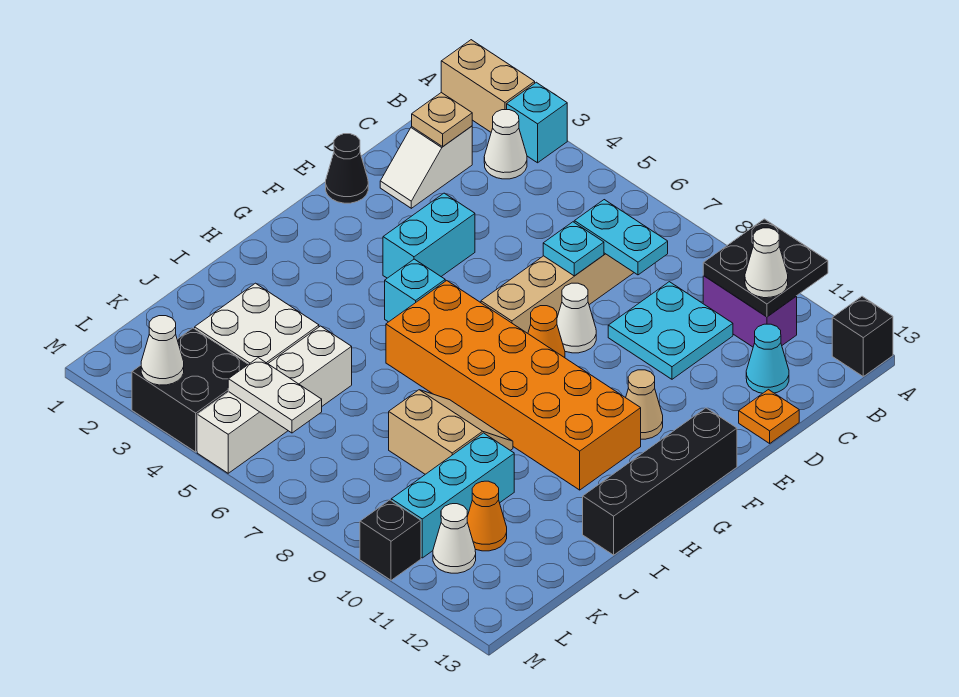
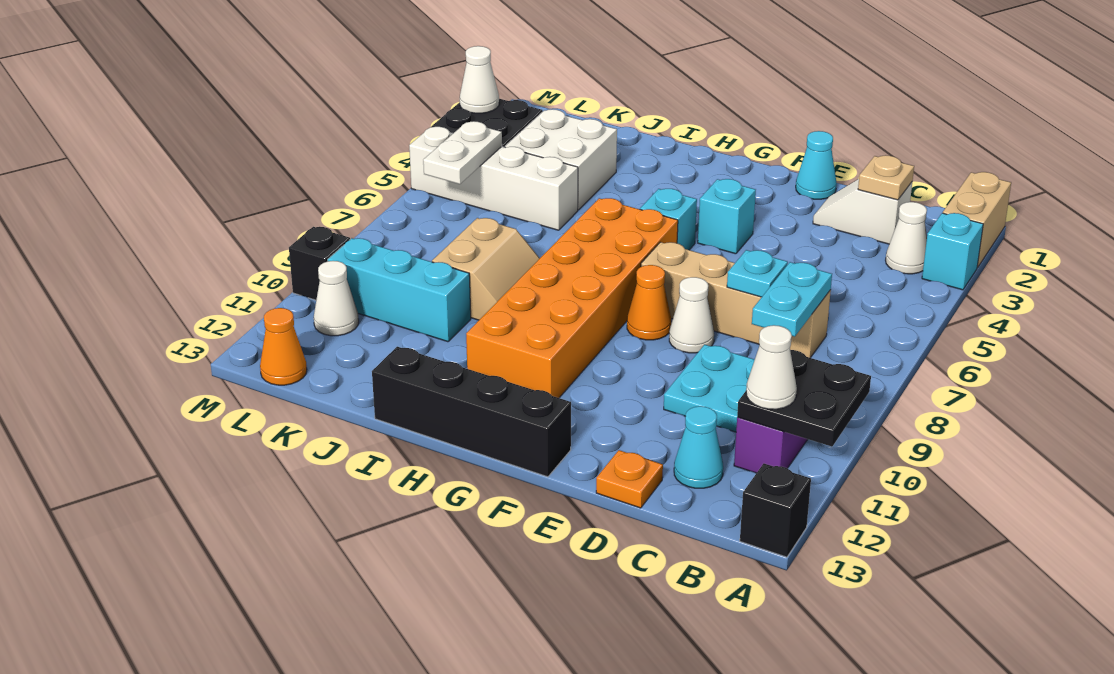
black cone E1 level 1 -> cyan cone E1 level 1
cyan brick E4:F4 level 1 -> cyan brick F4 level 1
tan cone F11 level 1 -> none
orange cone K11 level 1 -> orange cone L13 level 1

